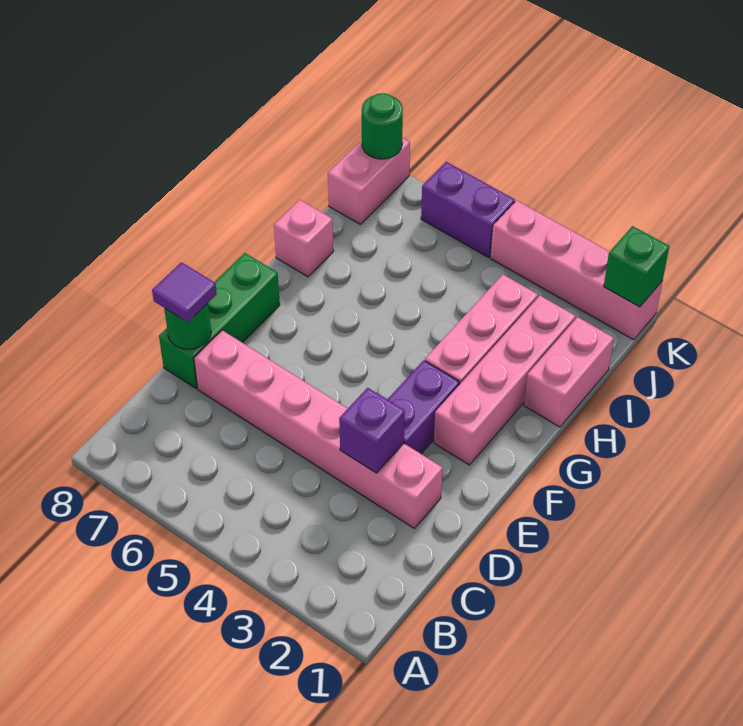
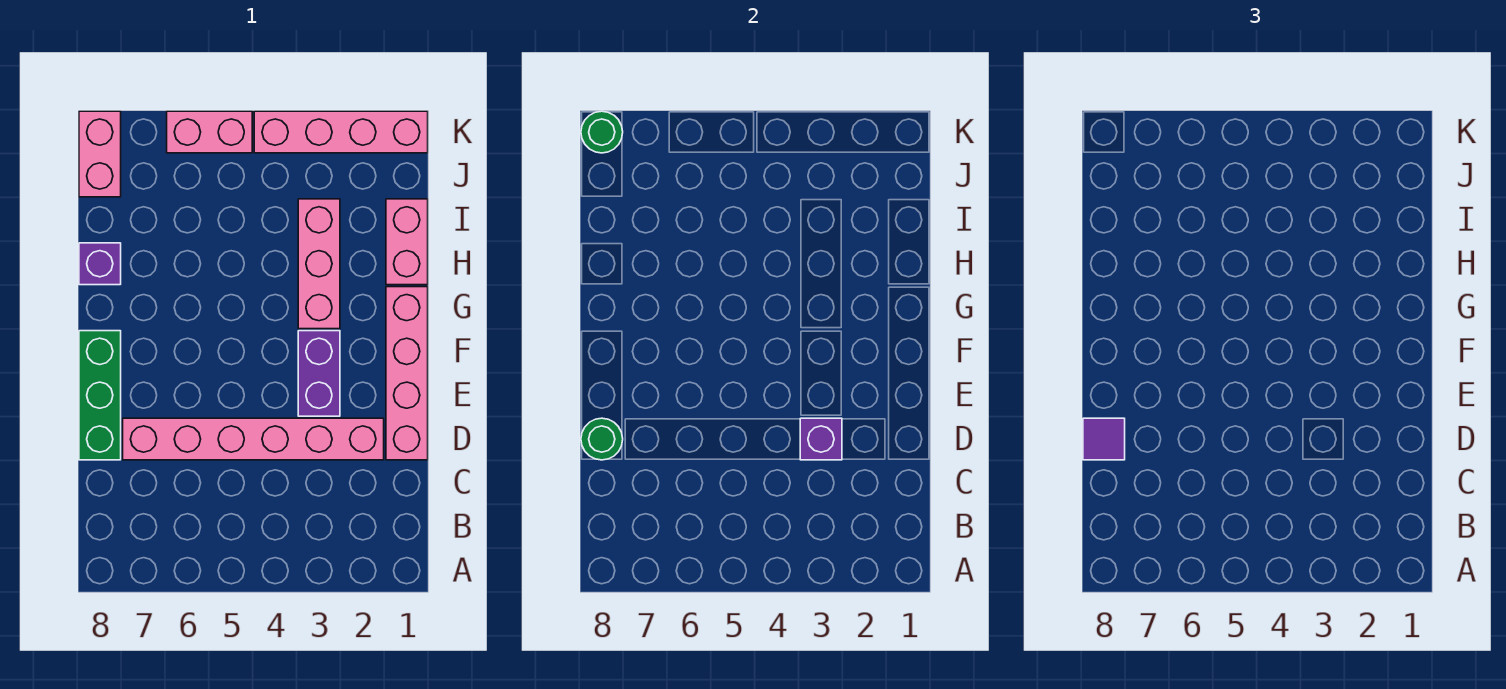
pink brick F2:I2 level 1 -> pink brick D1:G1 level 1
pink brick H8 level 1 -> purple brick H8 level 1
green brick K1 level 2 -> none
purple brick K5:K6 level 1 -> pink brick K5:K6 level 1

